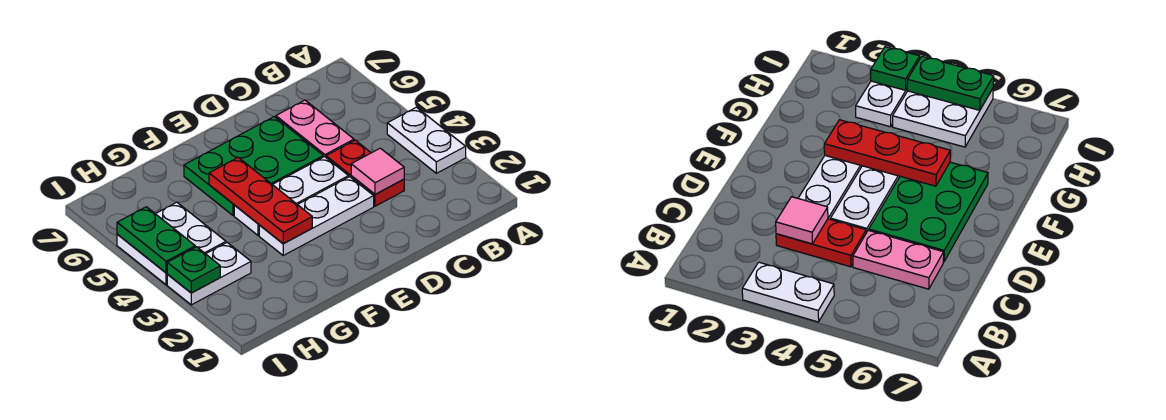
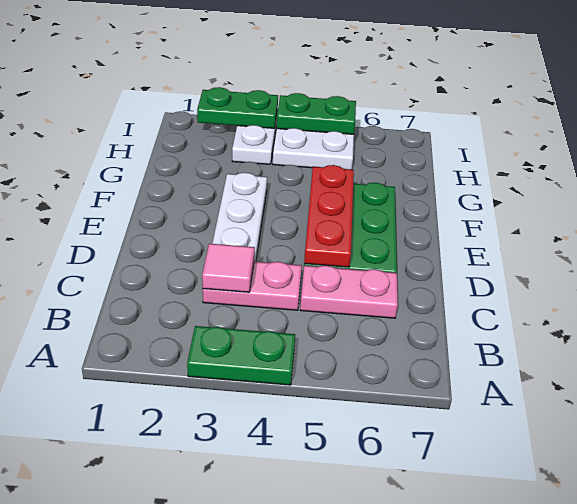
white plate A3:A4 level 1 -> green plate A3:A4 level 1
red plate C3:C4 level 1 -> pink plate C3:C4 level 1
white plate D4:F4 level 1 -> none
red plate F3:F5 level 2 -> red plate D5:F5 level 2
green plate I3 level 2 -> green plate I2:I3 level 2

